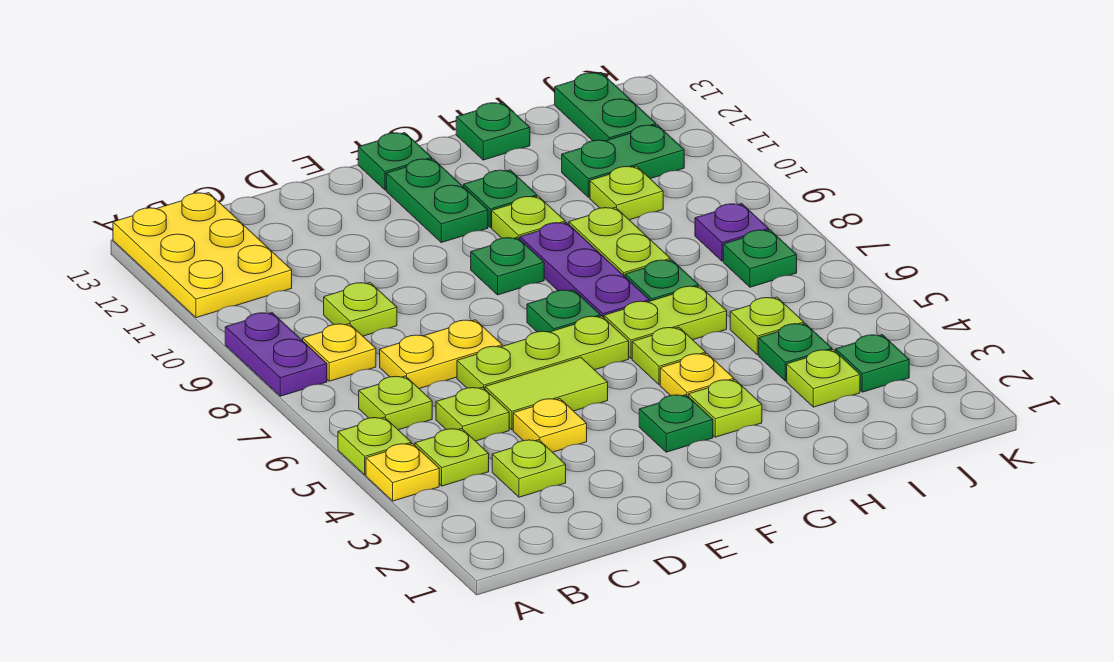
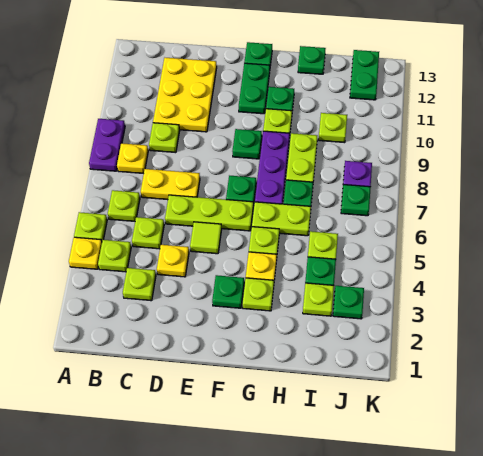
yellow plate A11:B13 level 1 -> yellow plate C10:D12 level 1
lime tile D5:E5 level 1 -> lime tile E5 level 1
green plate I11:J11 level 1 -> none

